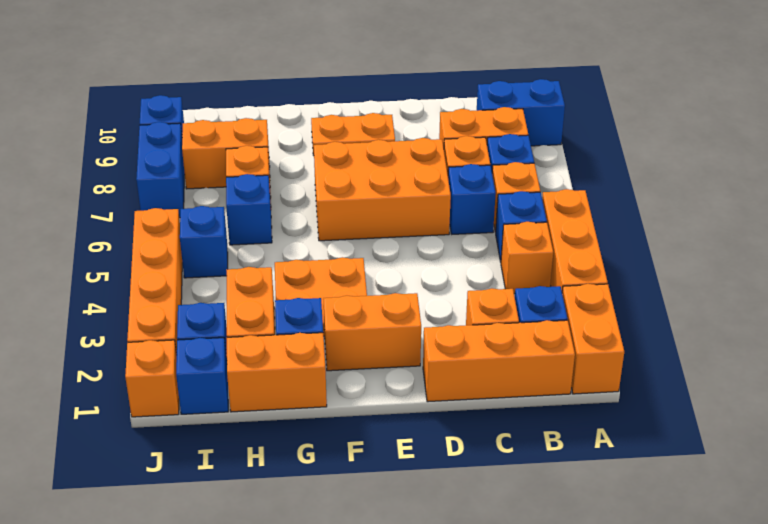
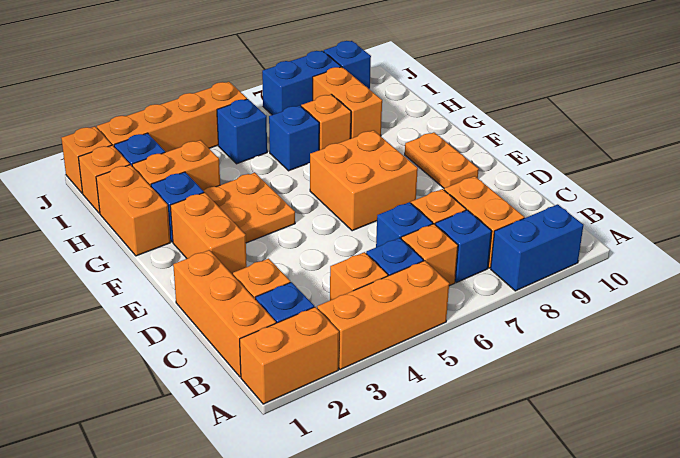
blue brick A9:B9 level 1 -> blue brick A8:A9 level 1
orange brick D6:F7 level 1 -> orange brick E6:F7 level 1
blue brick I1 level 1 -> orange brick I1 level 1

